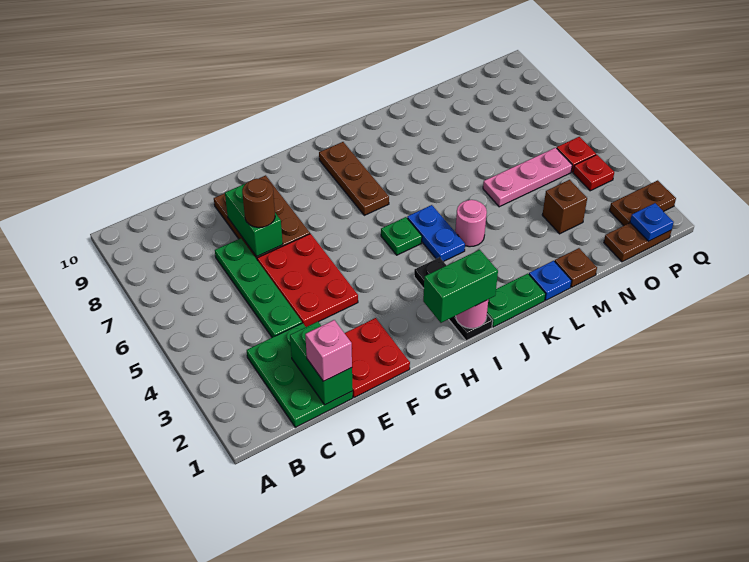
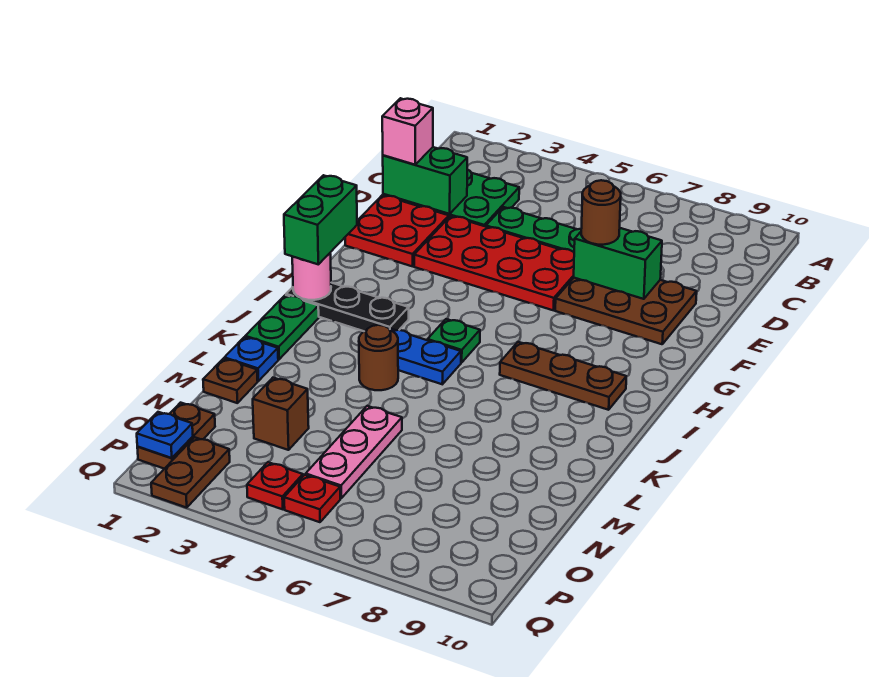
red plate E4:F6 level 1 -> red plate E3:F6 level 1
pink round brick K4 level 1 -> brown round brick K4 level 1

